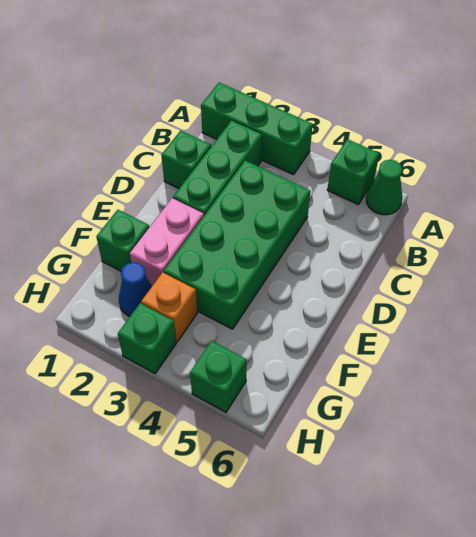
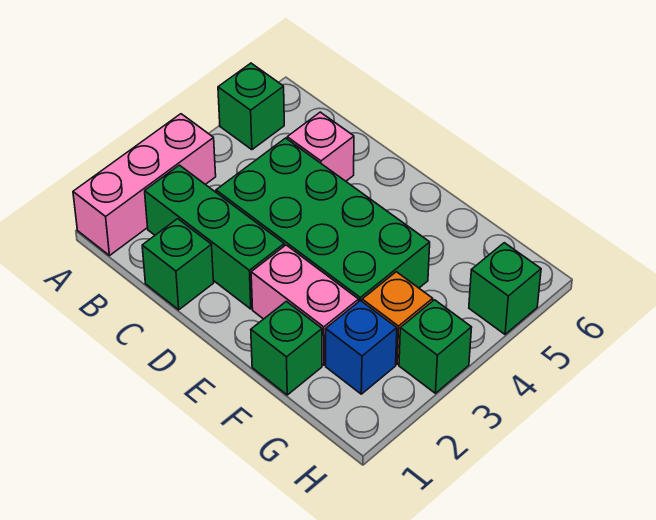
green brick A1:A3 level 1 -> pink brick A1:A3 level 1
green cone A6 level 1 -> none
none -> pink brick C5 level 1
blue cone G2 level 1 -> blue brick G2 level 1

